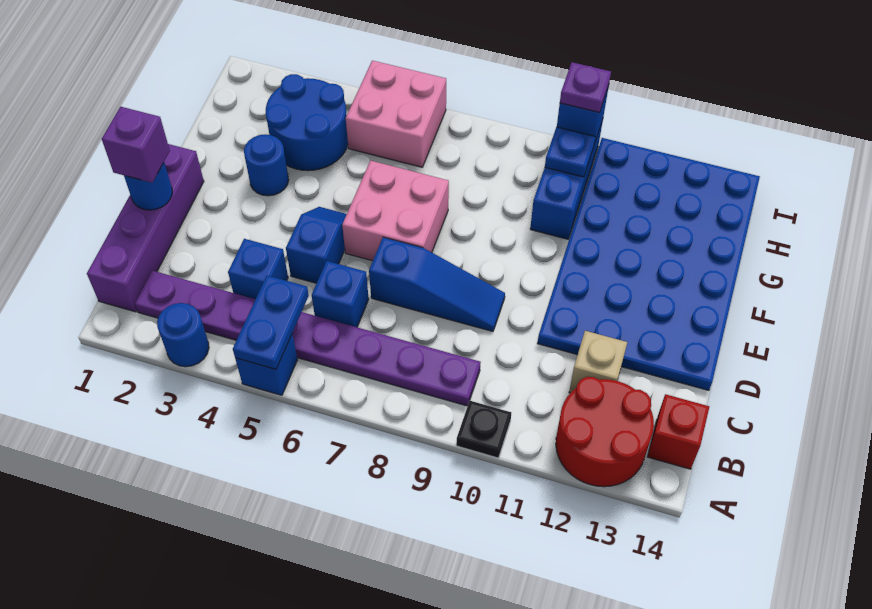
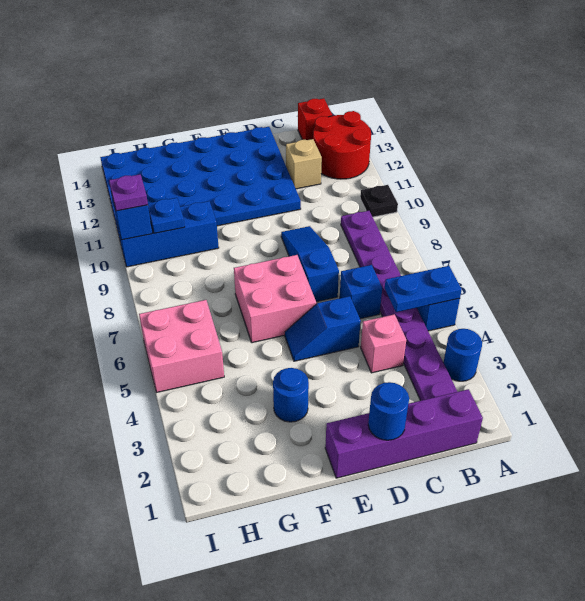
blue brick C4 level 1 -> pink brick C4 level 1
purple brick D1 level 3 -> none
blue round brick G3:H4 level 1 -> none

